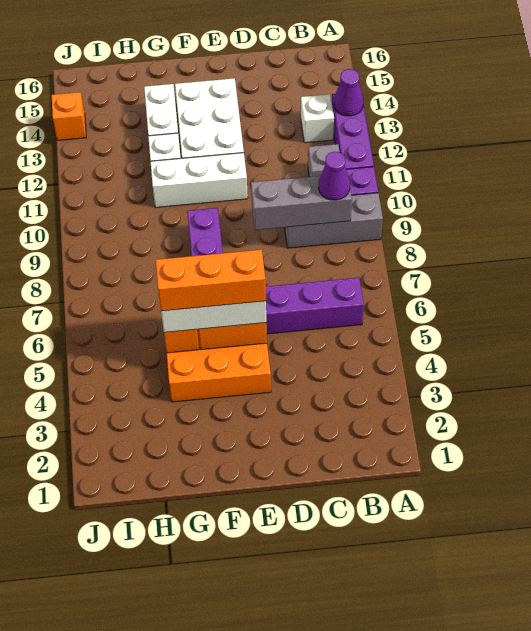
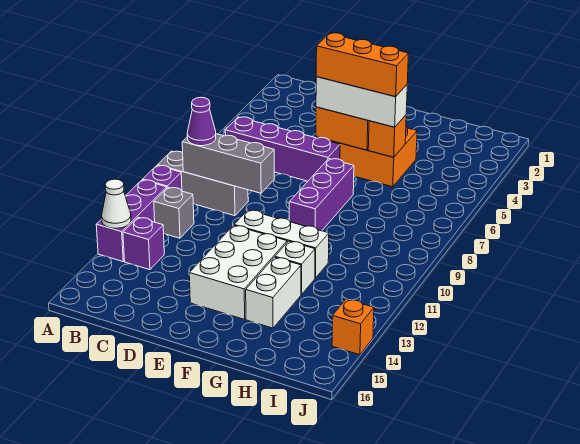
purple cone A13 level 2 -> white cone A13 level 2
white brick B13 level 1 -> purple brick B13 level 1

